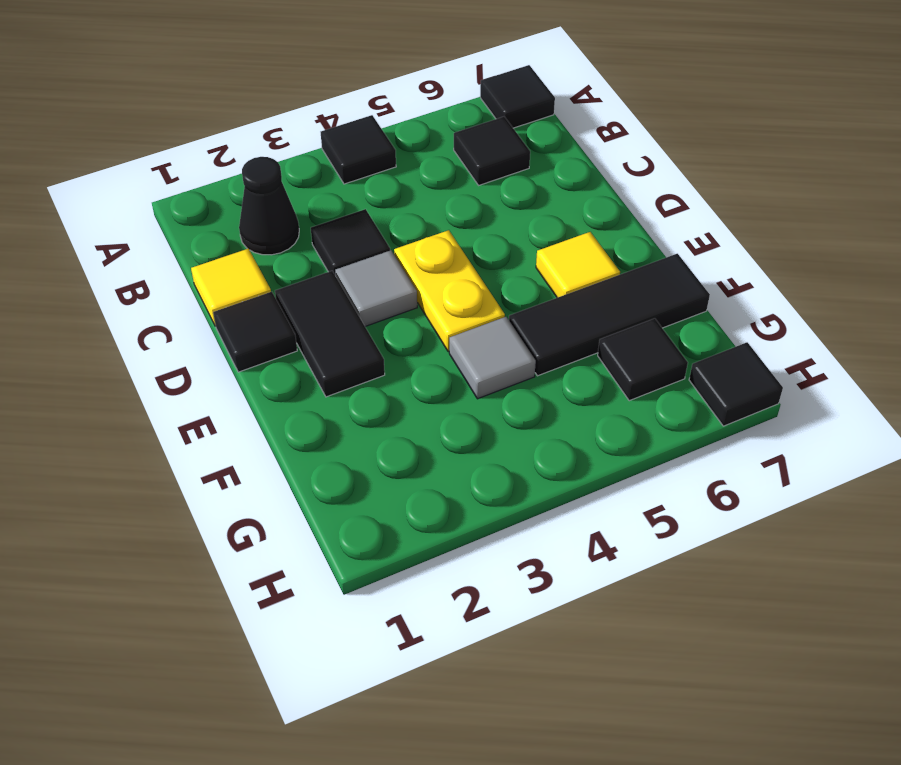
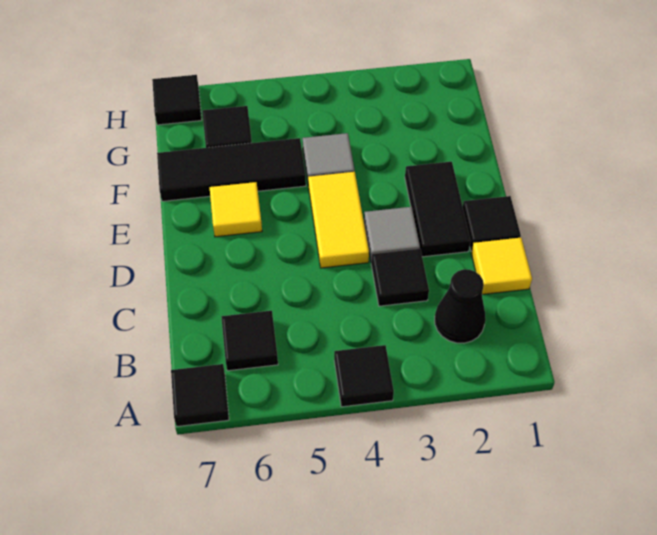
yellow plate D4:E4 level 1 -> yellow tile D4:E4 level 1

